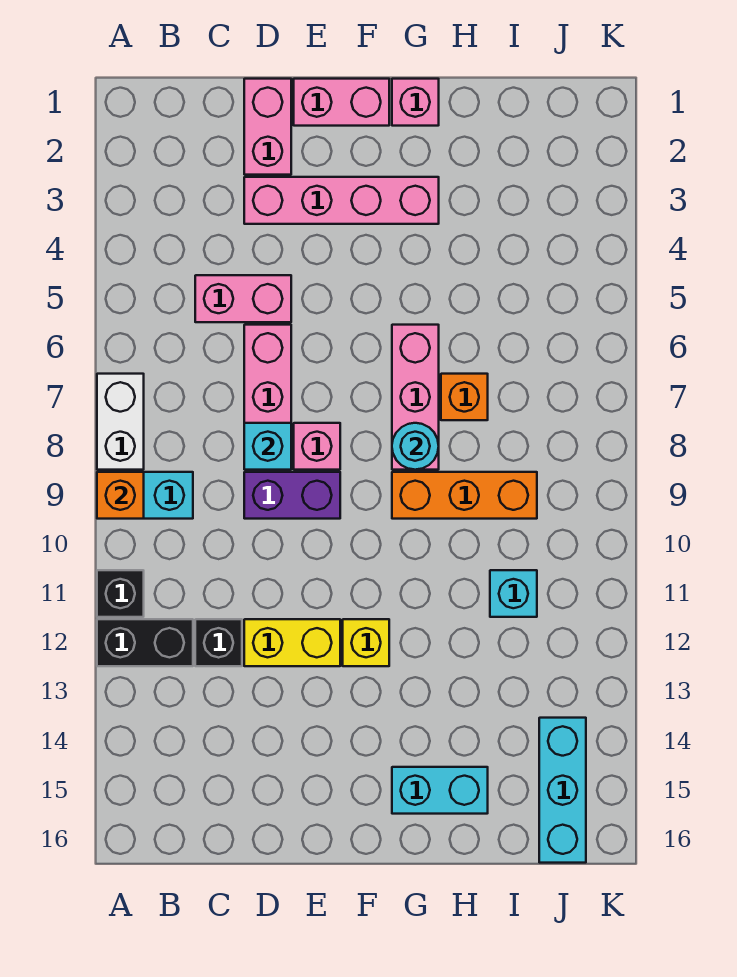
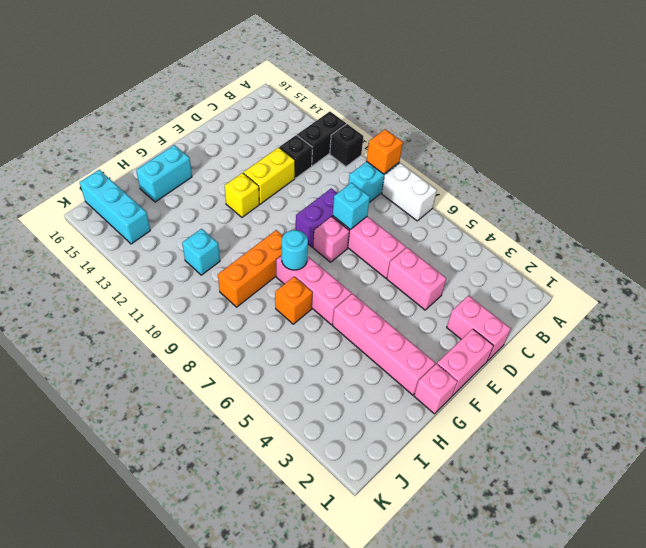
pink brick C5:D5 level 1 -> pink brick D4:D5 level 1
pink brick D3:G3 level 1 -> pink brick G2:G5 level 1

